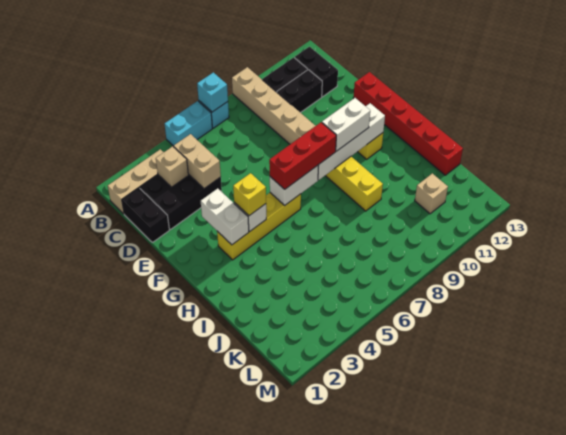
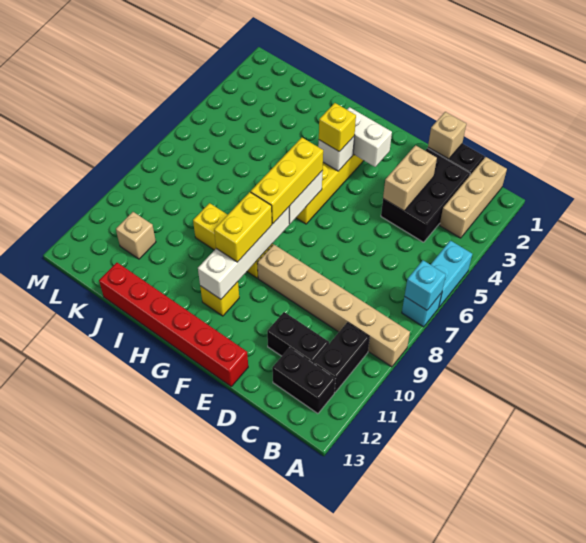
tan brick C3 level 2 -> tan brick D1 level 2
tan brick C4:D4 level 2 -> tan brick D3:D4 level 2
black brick C10:C11 level 1 -> black brick C11:D11 level 1
red brick G6:G8 level 3 -> yellow brick G6:G8 level 3
white brick G9:G10 level 3 -> yellow brick G9:G10 level 3

